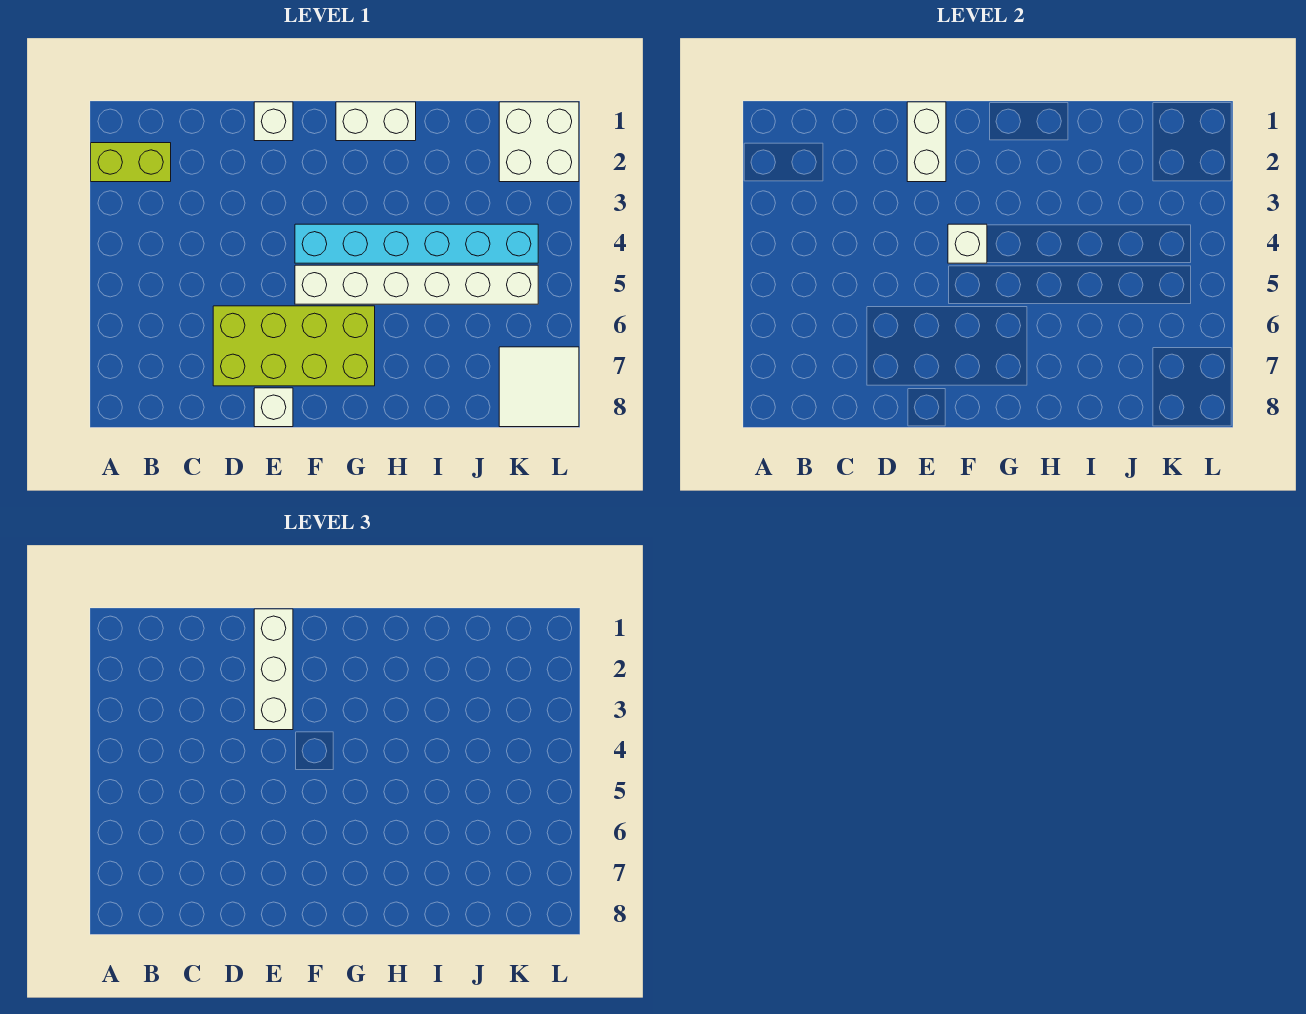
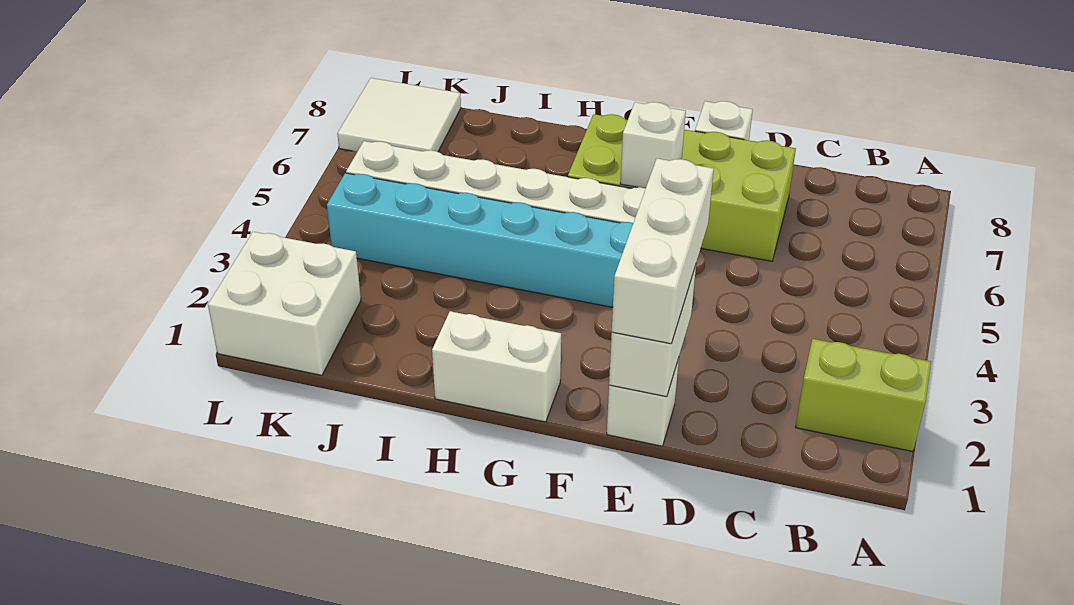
white brick F4 level 2 -> white brick F6 level 2

